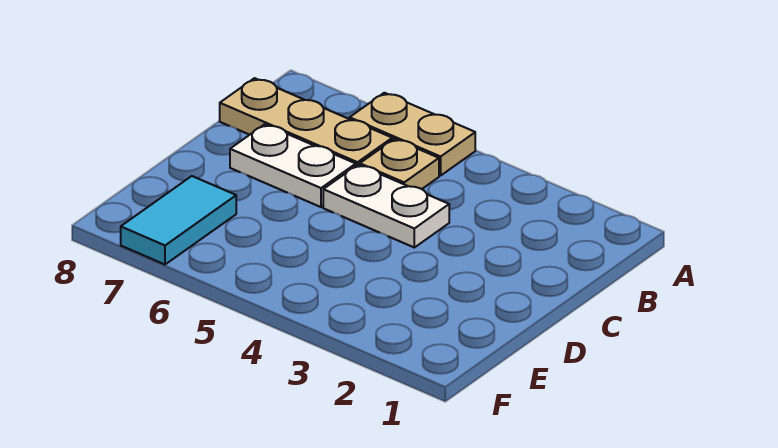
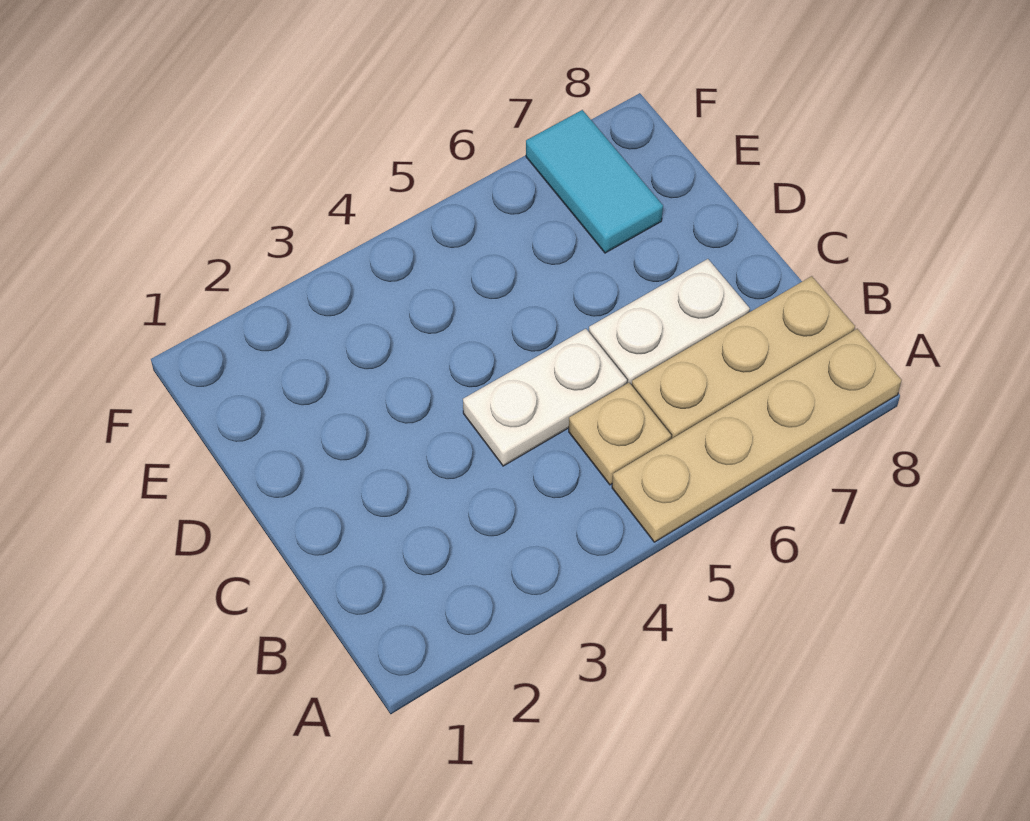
tan plate A5:A6 level 1 -> tan plate A5:A8 level 1

